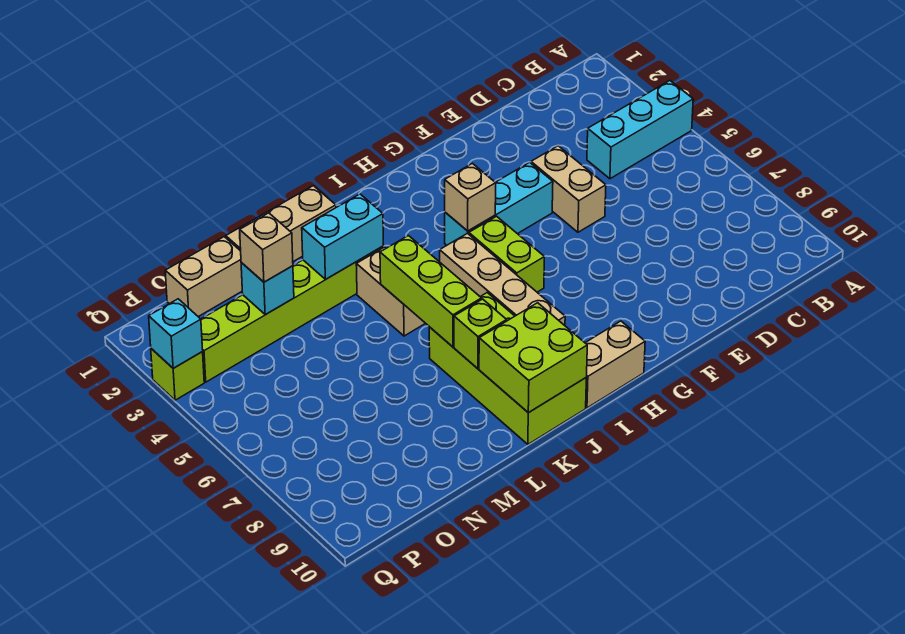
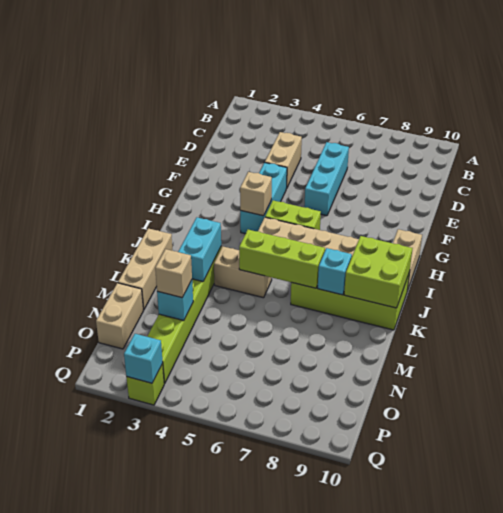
cyan brick A4:C4 level 1 -> cyan brick D6:F6 level 1
tan brick E4:E5 level 1 -> tan brick D4:E4 level 1
lime brick K8 level 2 -> cyan brick K8 level 2

